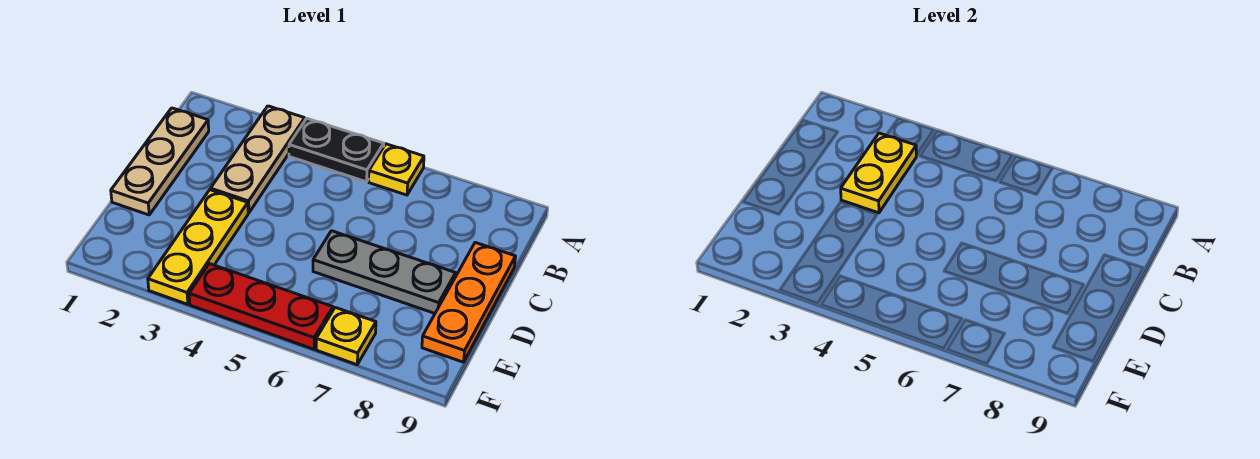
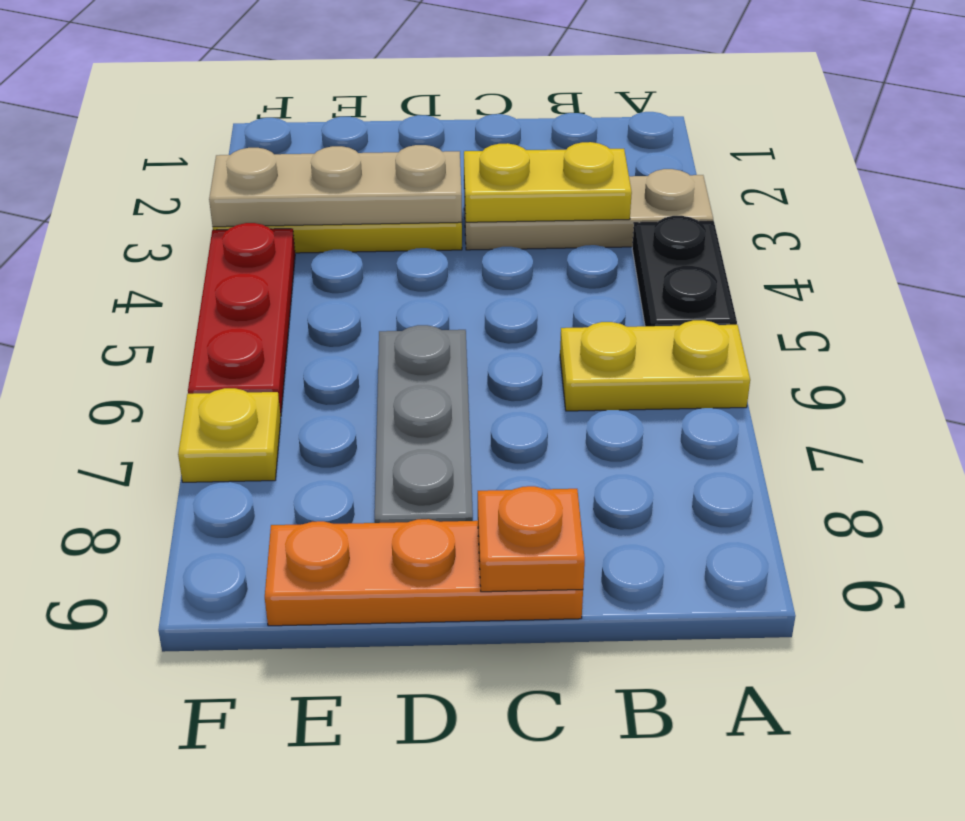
yellow plate A6 level 1 -> yellow plate A6:B6 level 1
tan plate B1:D1 level 1 -> tan plate D3:F3 level 2
none -> orange plate C9 level 2

